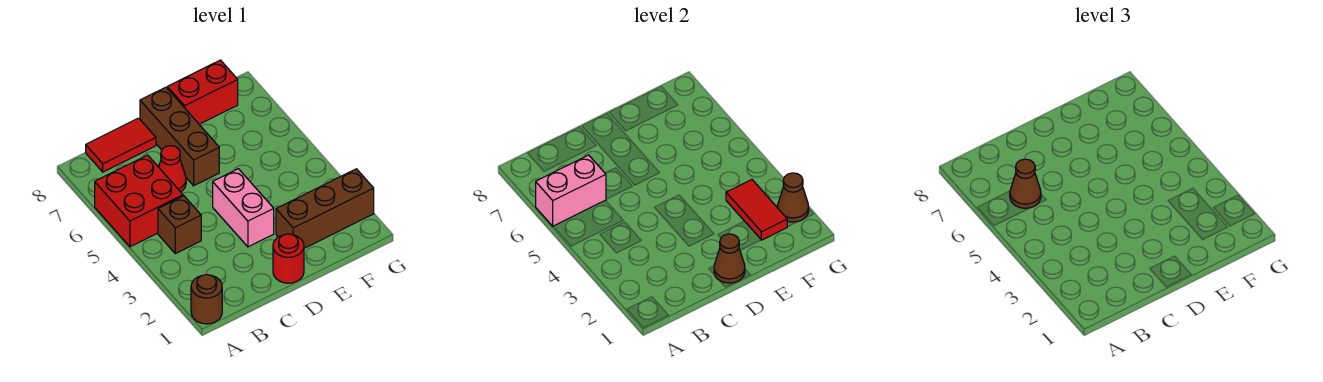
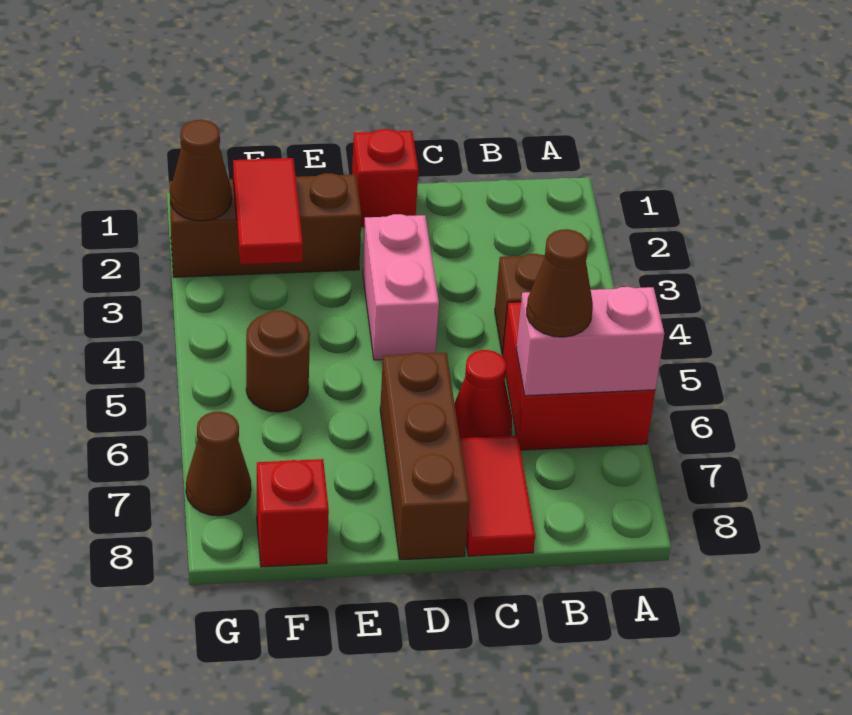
brown round brick A1 level 1 -> brown round brick F5 level 1
red tile B8:C8 level 1 -> red tile C7:C8 level 1
red round brick D1 level 1 -> red brick D1 level 1
brown cone D1 level 2 -> brown cone G7 level 1
red brick E8:F8 level 1 -> red brick F8 level 1

